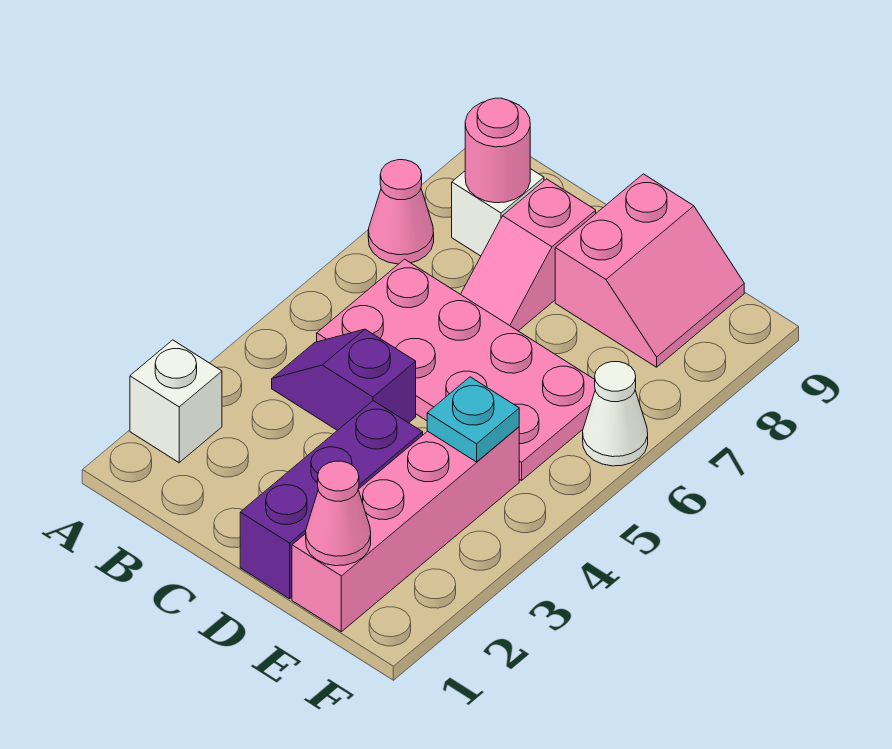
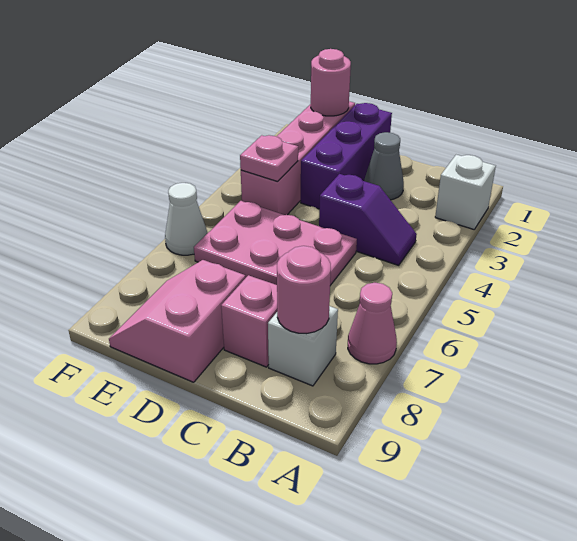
pink plate B5:E6 level 1 -> pink plate C5:E6 level 1
none -> grey cone C2 level 1
pink cone E1 level 2 -> pink round brick E1 level 2
cyan plate E4 level 2 -> pink plate E4 level 2

